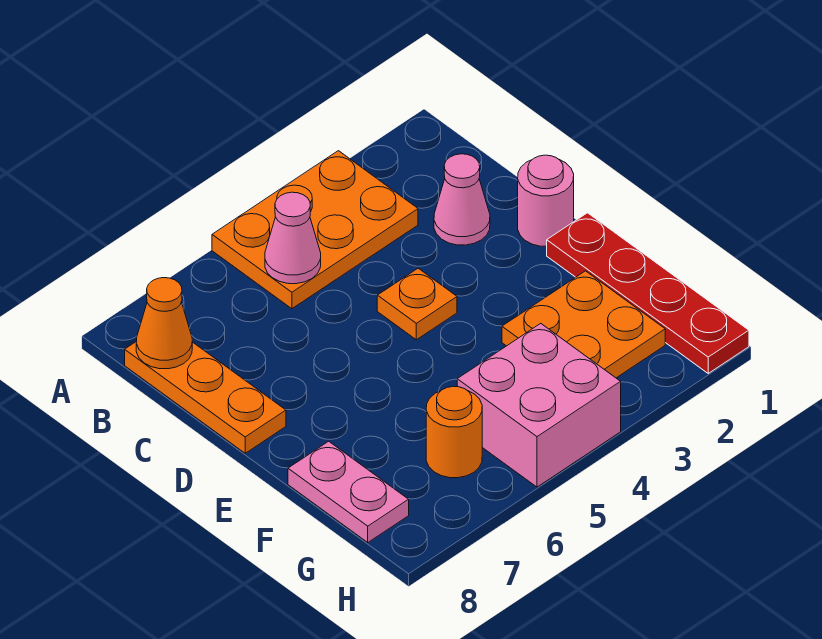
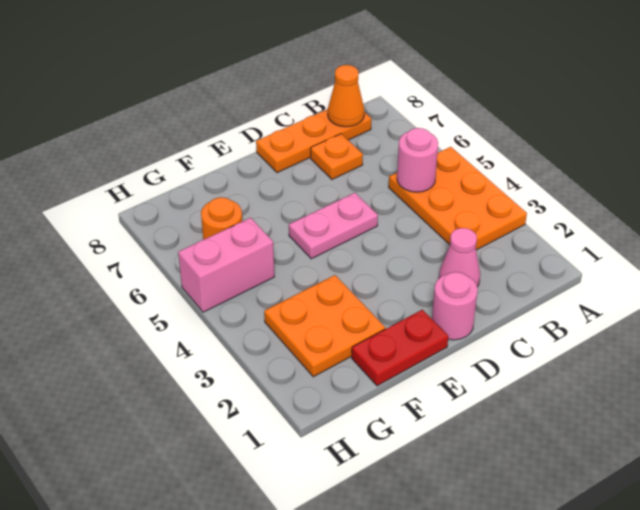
pink cone B5 level 2 -> pink round brick B5 level 2
orange plate D4 level 1 -> orange plate C7 level 1
red plate E1:H1 level 1 -> red plate E1:F1 level 1
pink plate F8:G8 level 1 -> pink plate D5:E5 level 1
pink brick G4:H5 level 1 -> pink brick G5:H5 level 1

